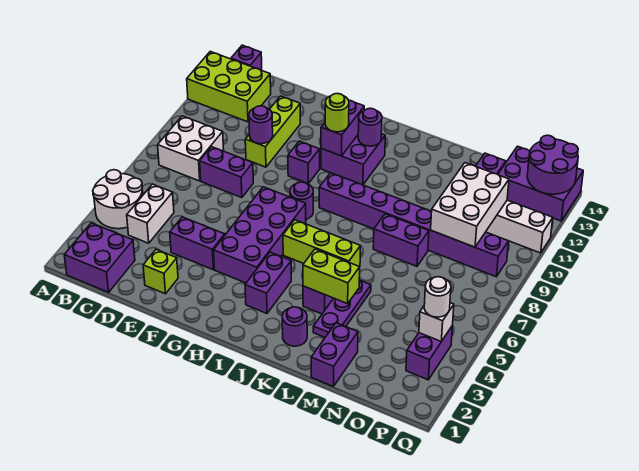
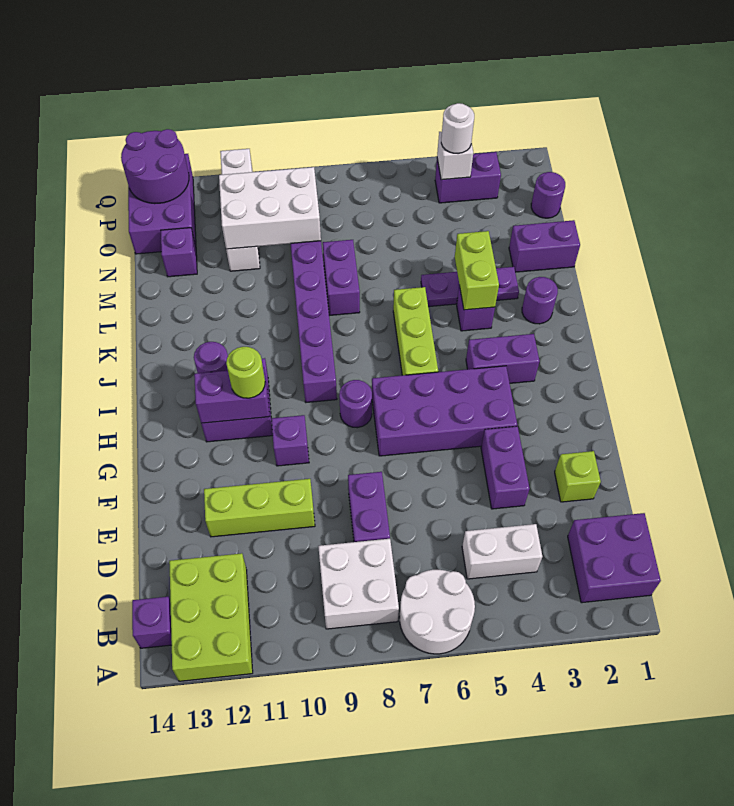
white round brick A4:B5 level 1 -> white round brick A6:B7 level 1
purple round brick E10 level 2 -> purple round brick O1 level 1

